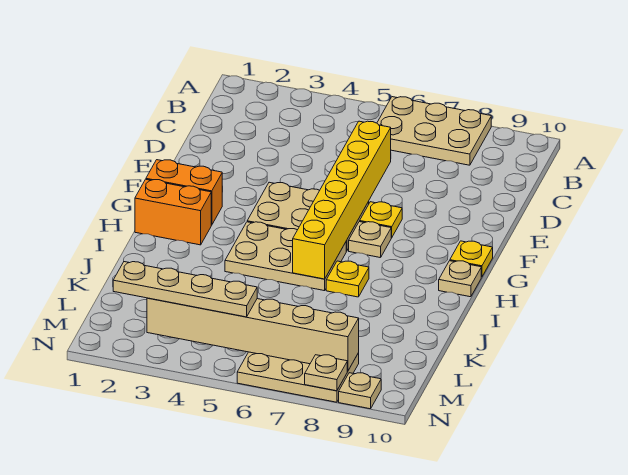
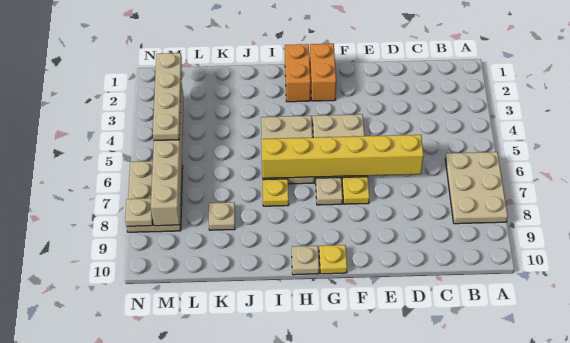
tan plate N9 level 1 -> tan plate K8 level 1

